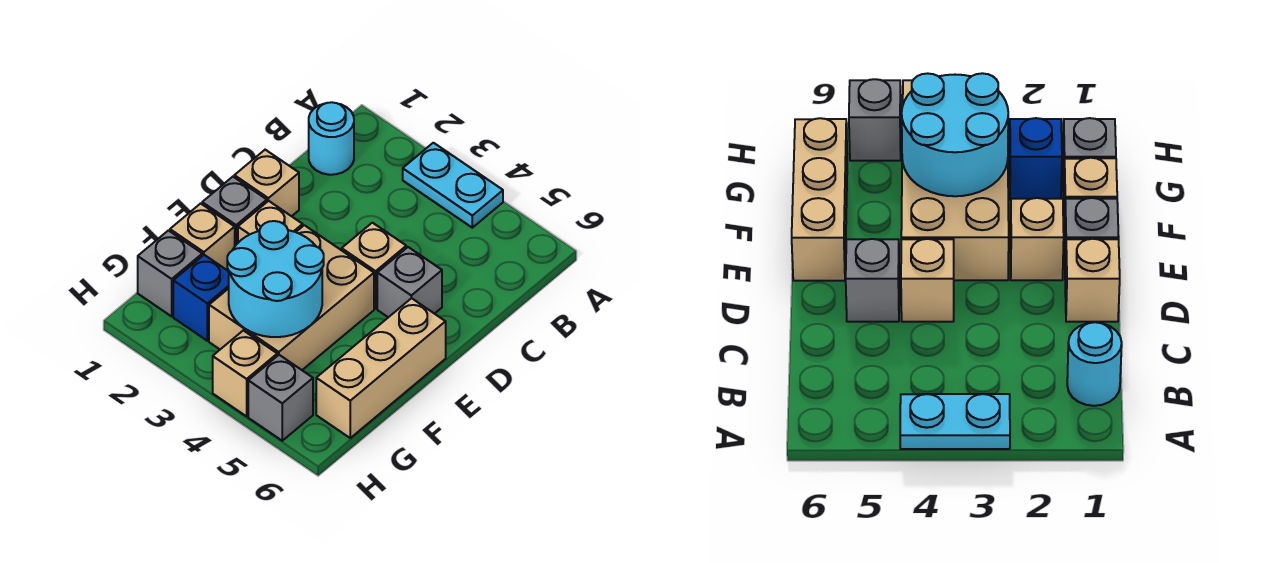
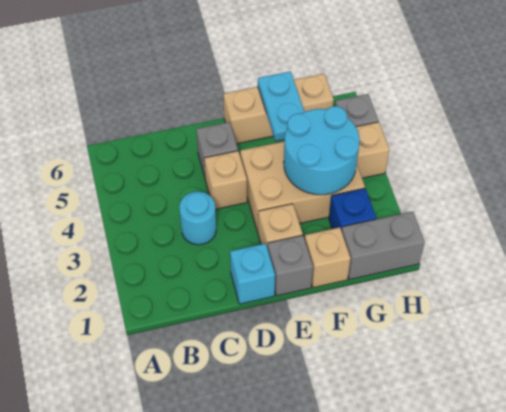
cyan plate A3:A4 level 1 -> cyan plate F5:F6 level 2
cyan round brick B1 level 1 -> cyan round brick C3 level 1
tan brick D1 level 1 -> cyan brick D1 level 1
grey brick G1 level 1 -> grey brick G1:H1 level 1

